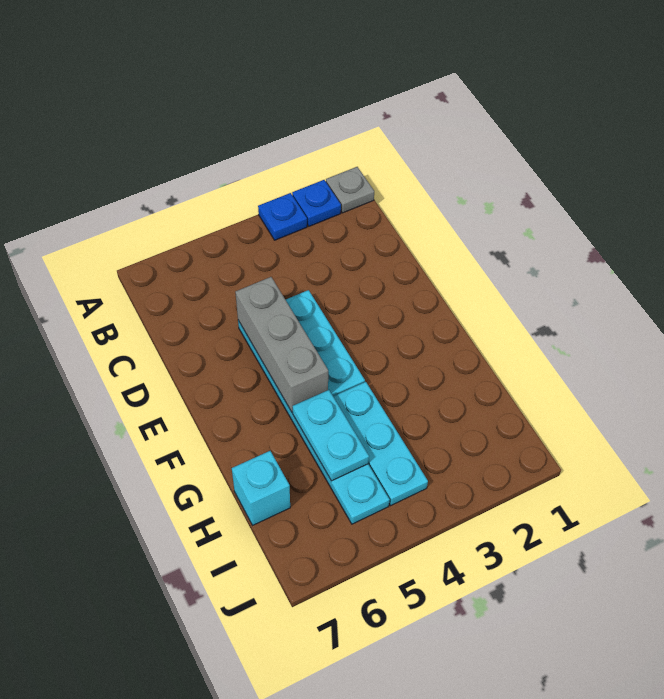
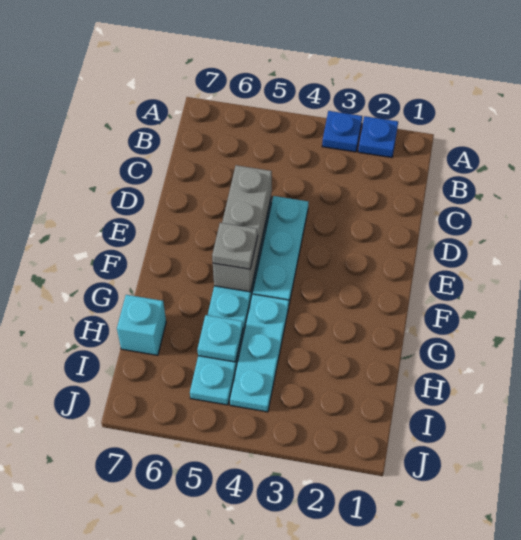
grey plate A1 level 1 -> grey plate F5 level 3
cyan plate G5:H5 level 2 -> cyan plate H5 level 2

